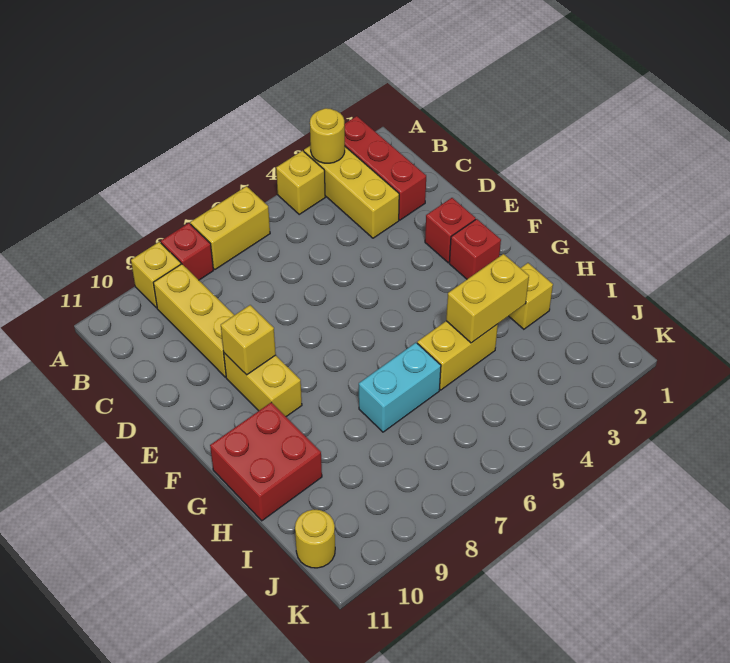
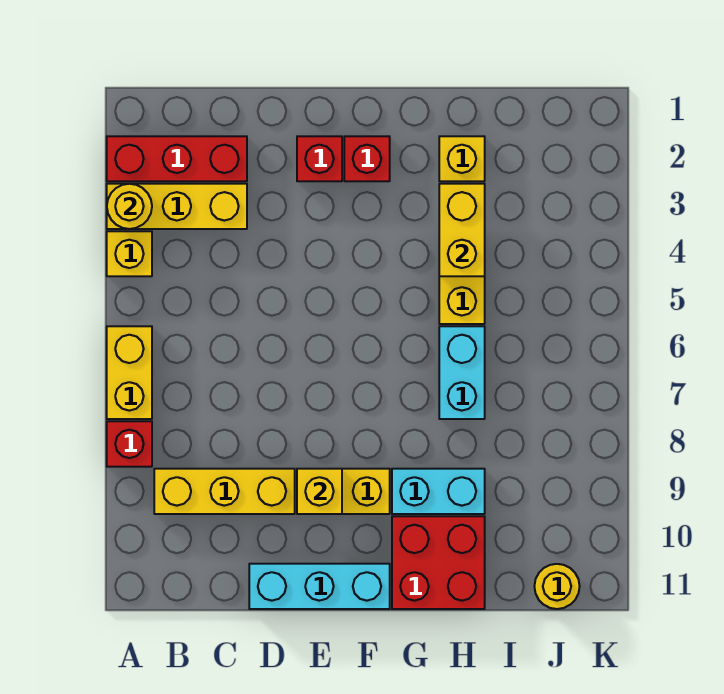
yellow brick A9 level 1 -> none
none -> cyan brick D11:F11 level 1
none -> cyan brick G9:H9 level 1

